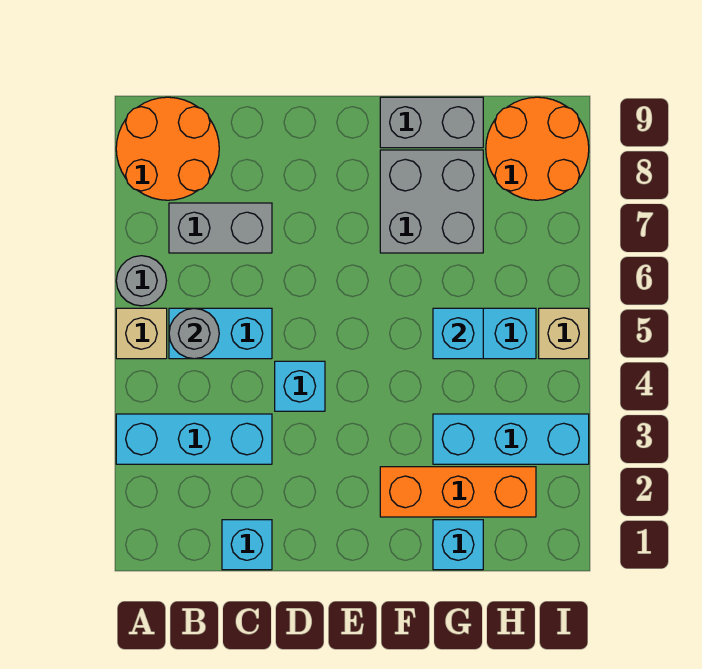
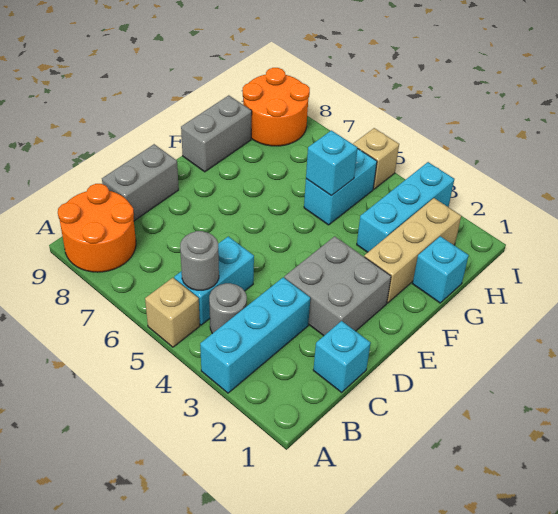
grey round brick A6 level 1 -> grey round brick B4 level 1
grey brick B7:C7 level 1 -> grey brick C9:D9 level 1
cyan brick D4 level 1 -> none
orange brick F2:H2 level 1 -> tan brick F2:H2 level 1
grey brick F7:G8 level 1 -> grey brick D2:E3 level 1

